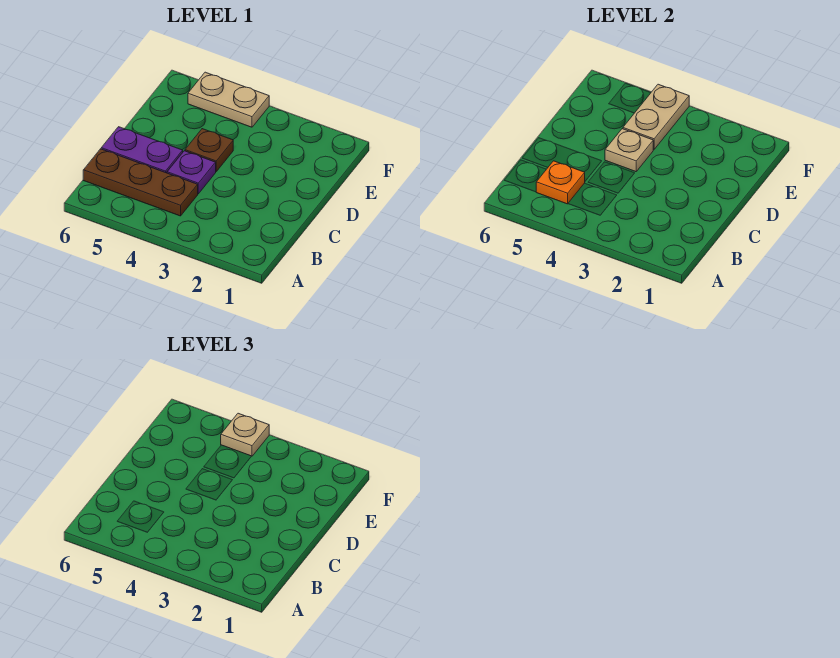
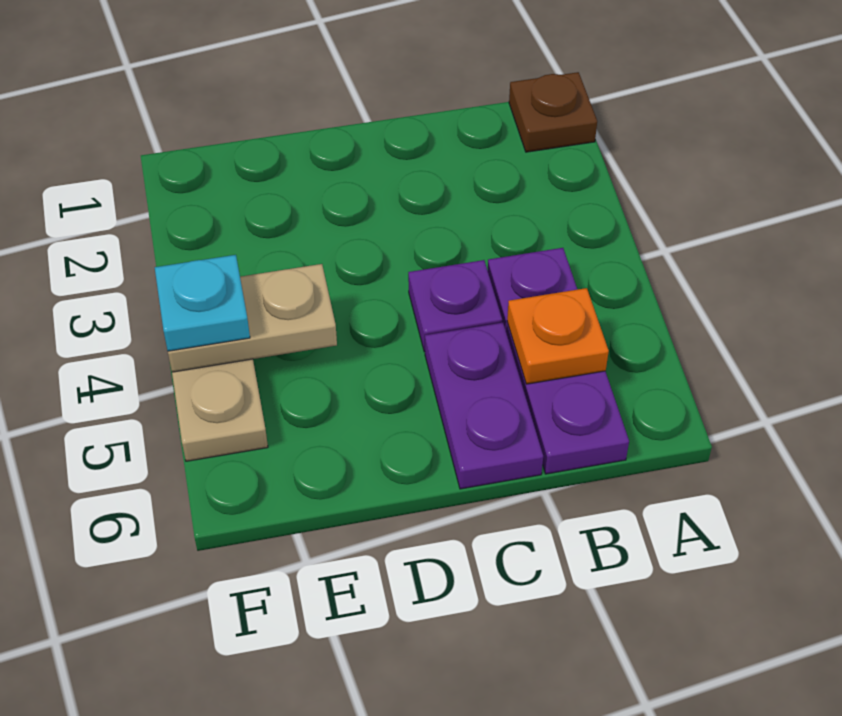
brown plate B4:B6 level 1 -> purple plate B4:B6 level 1
brown plate D4 level 1 -> brown plate A1 level 1
tan plate D4 level 2 -> none
tan plate F4 level 3 -> cyan plate F4 level 3

